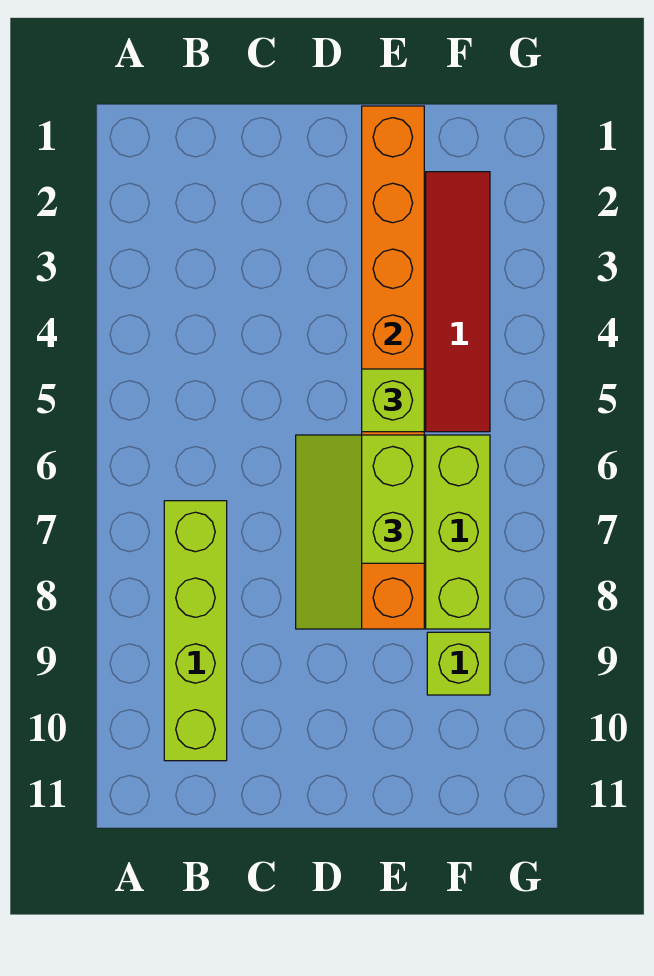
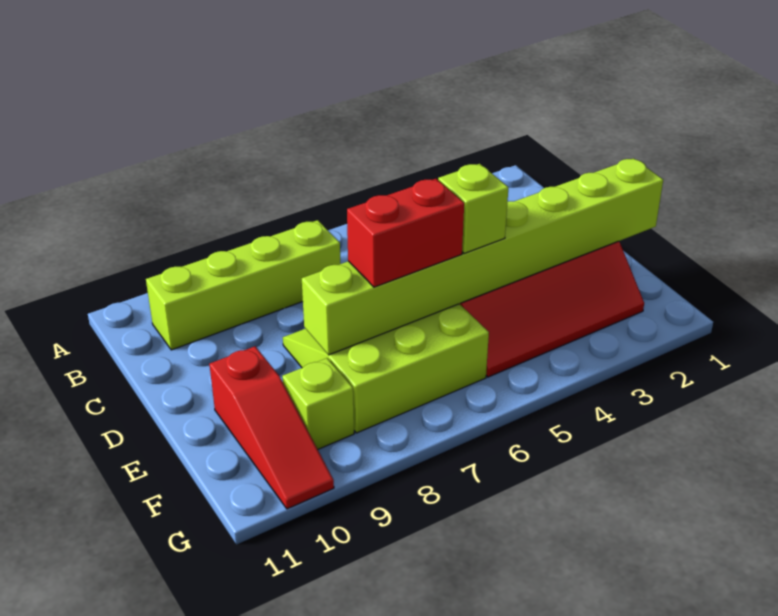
orange brick E1:E8 level 2 -> lime brick E1:E8 level 2
lime brick E6:E7 level 3 -> red brick E6:E7 level 3
none -> red slope E10:G10 level 1 top E

